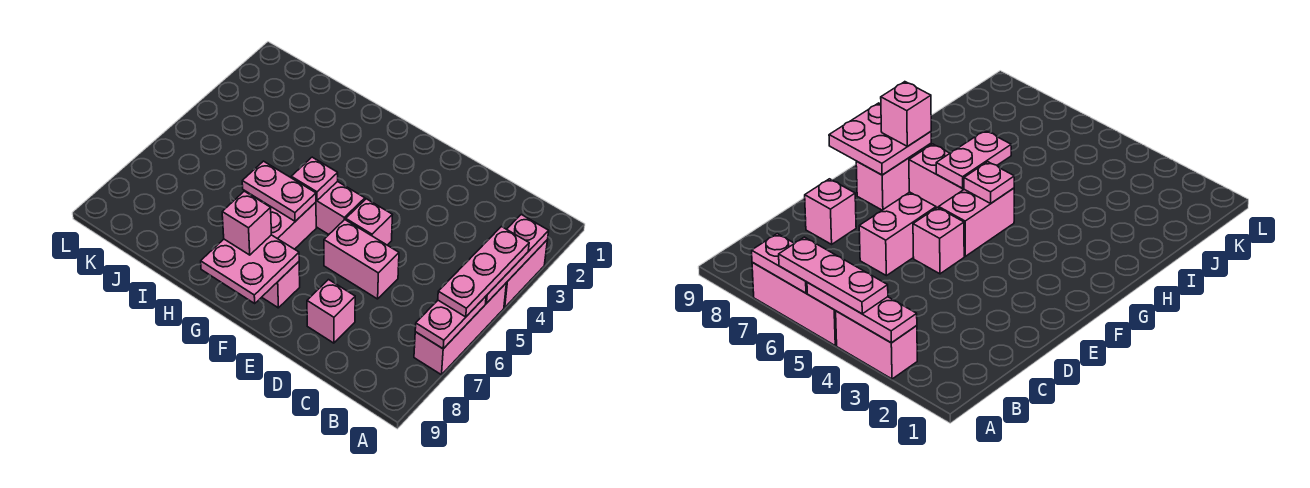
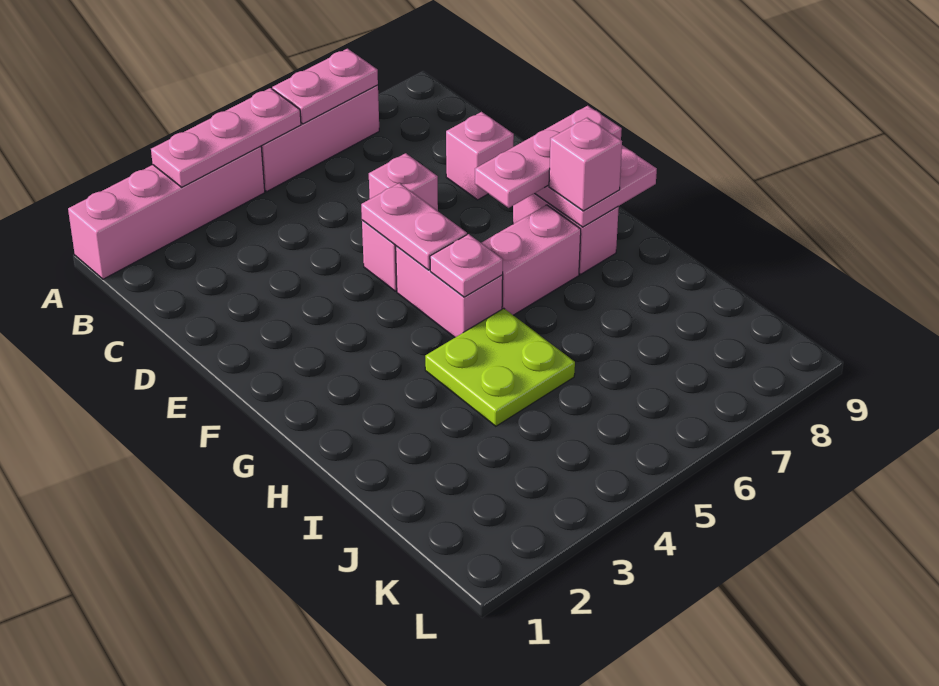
pink brick A3:A4 level 1 -> pink brick A1:A4 level 1
pink plate A4:A6 level 3 -> pink plate F7:F9 level 3
pink brick D6:E6 level 1 -> pink brick D6 level 1
pink plate G6:H6 level 2 -> pink plate E5:F5 level 2
none -> lime plate H4:I5 level 1

